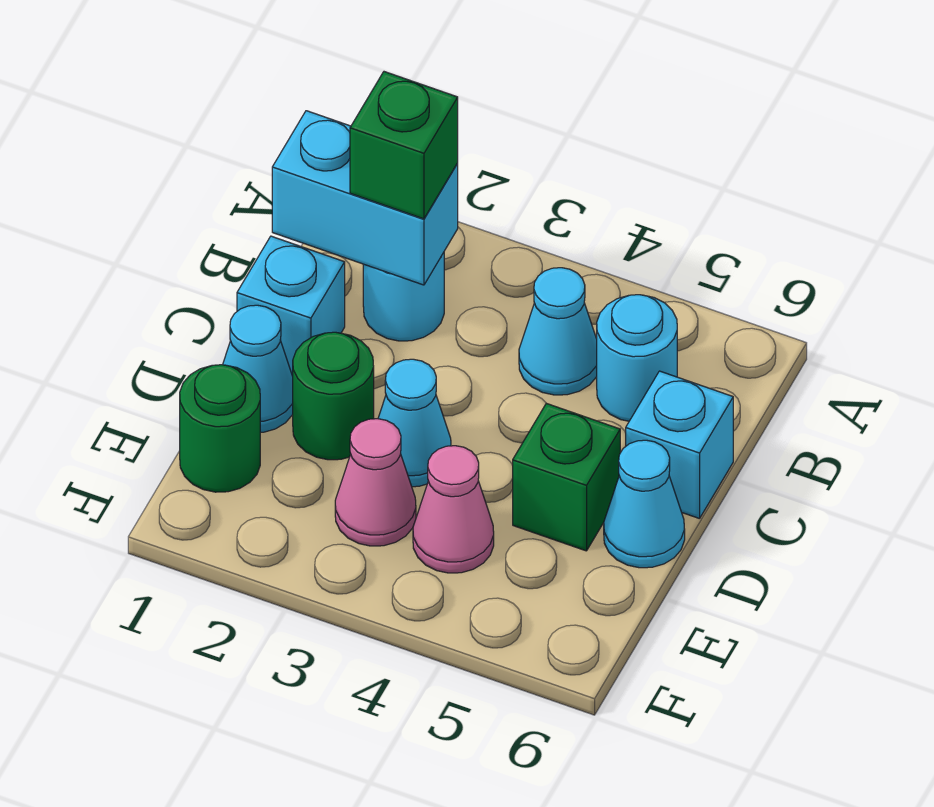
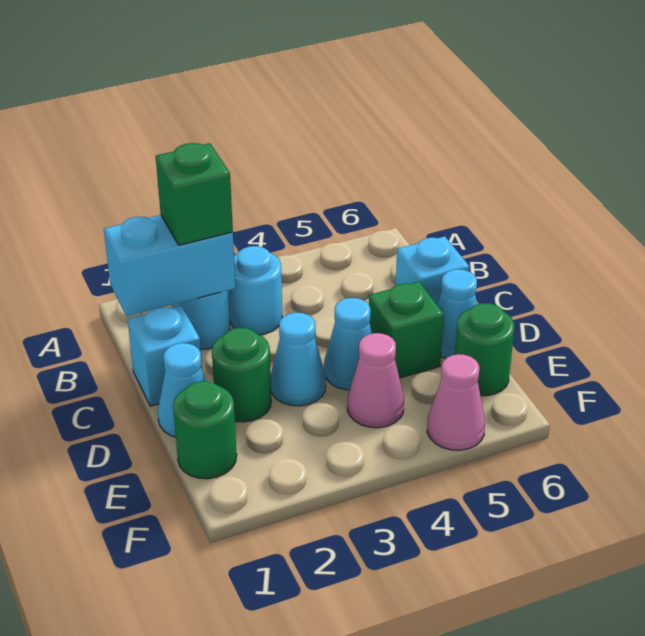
cyan cone B4 level 1 -> cyan cone D4 level 1
cyan round brick B5 level 1 -> cyan round brick B3 level 1
pink cone E3 level 1 -> pink cone F5 level 1
none -> green round brick E6 level 1

